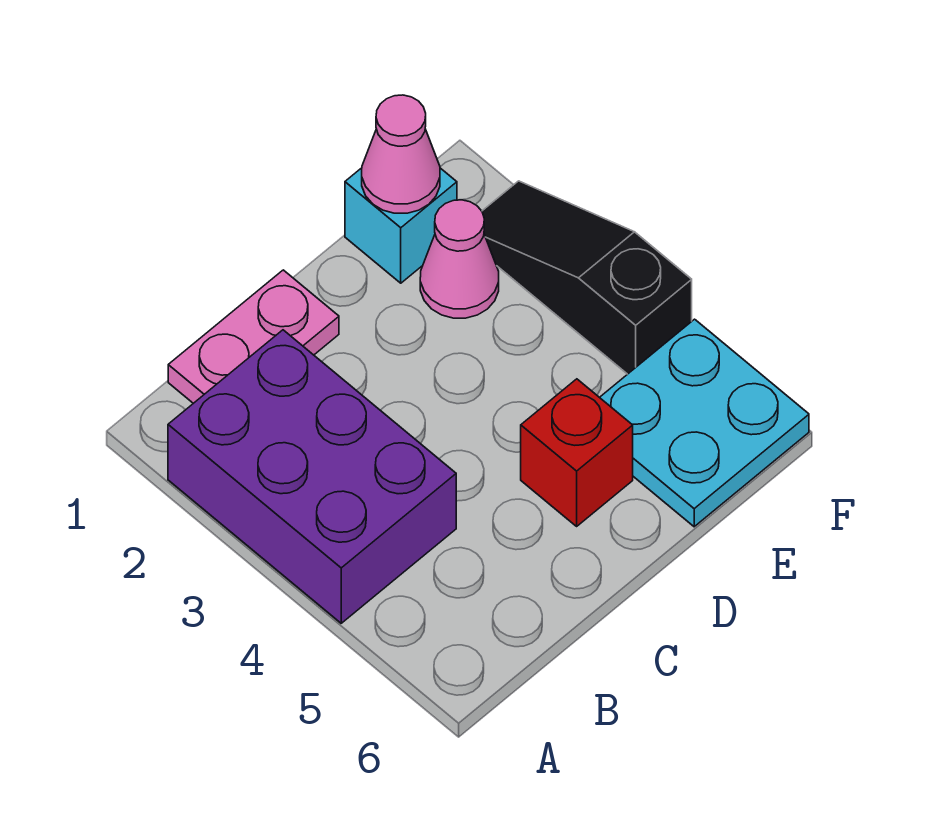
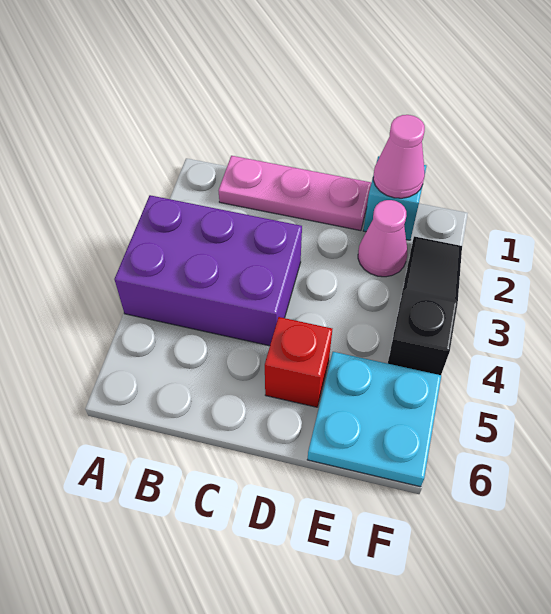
purple brick A2:B4 level 1 -> purple brick A3:C4 level 1
pink plate B1:C1 level 1 -> pink plate B1:D1 level 1

